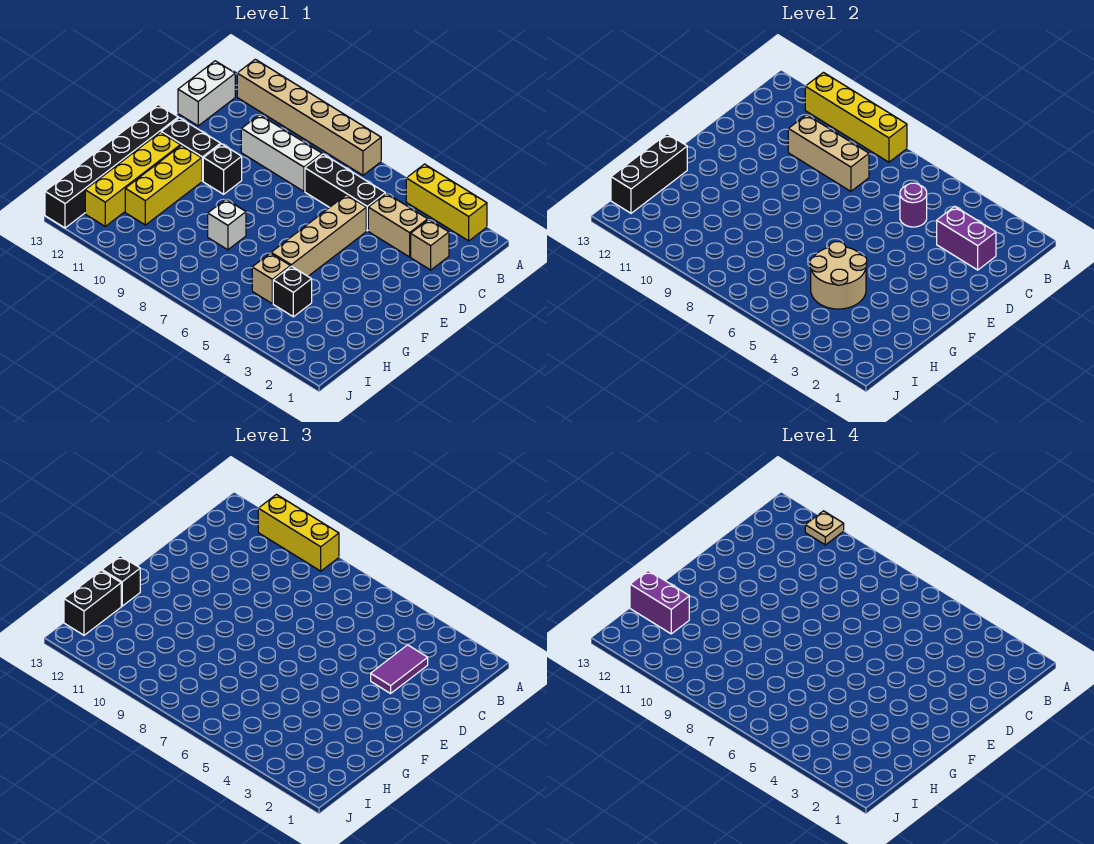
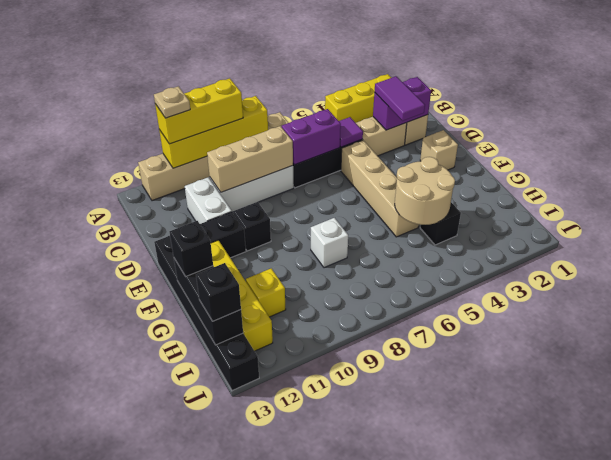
white brick B13:C13 level 1 -> white brick C11:D11 level 1
purple round brick C5 level 2 -> purple tile C5 level 2
yellow brick F11:H11 level 1 -> yellow brick H11 level 1
tan brick H5 level 1 -> tan brick E2 level 1
purple brick H12:H13 level 4 -> purple brick C6:C7 level 2
black brick H13:I13 level 3 -> black brick I13 level 3

